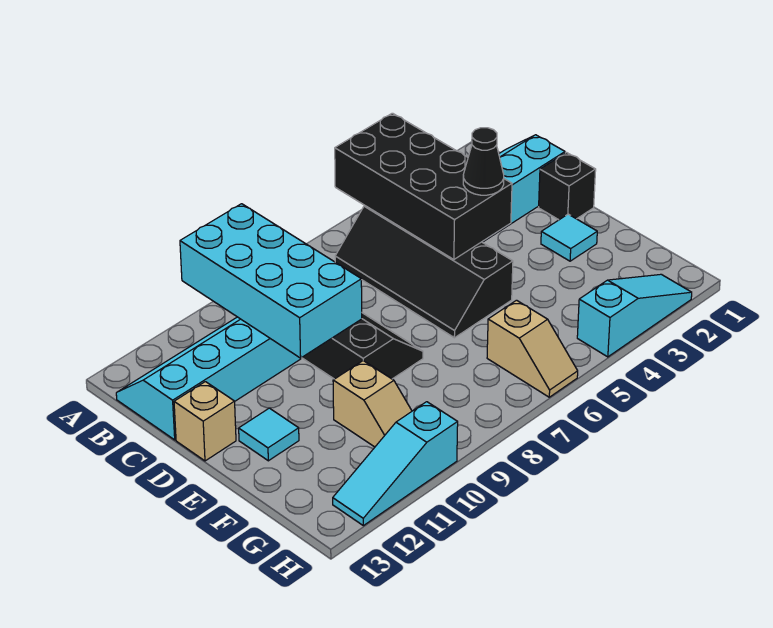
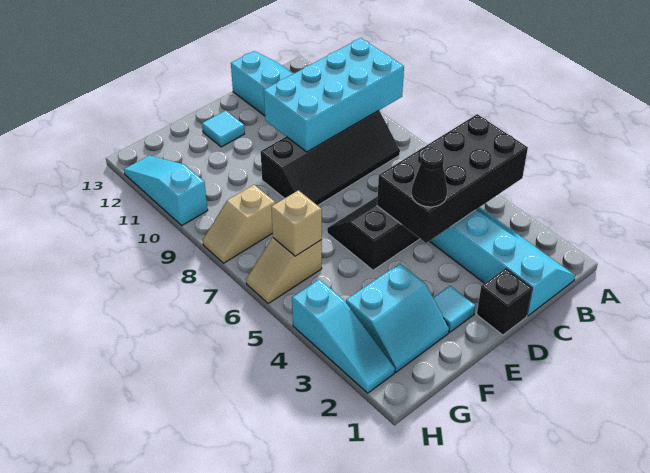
tan brick D13 level 1 -> tan brick G6 level 2
none -> cyan slope F2:G3 level 1 top 3
tan slope F10:G10 level 1 top F -> tan slope G8:H8 level 1 top G

